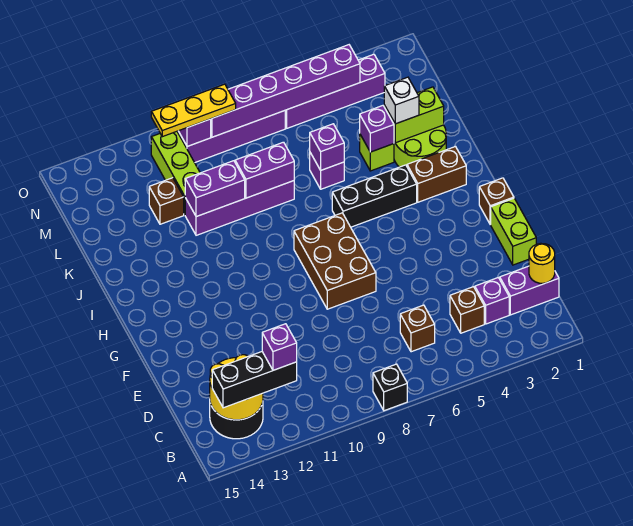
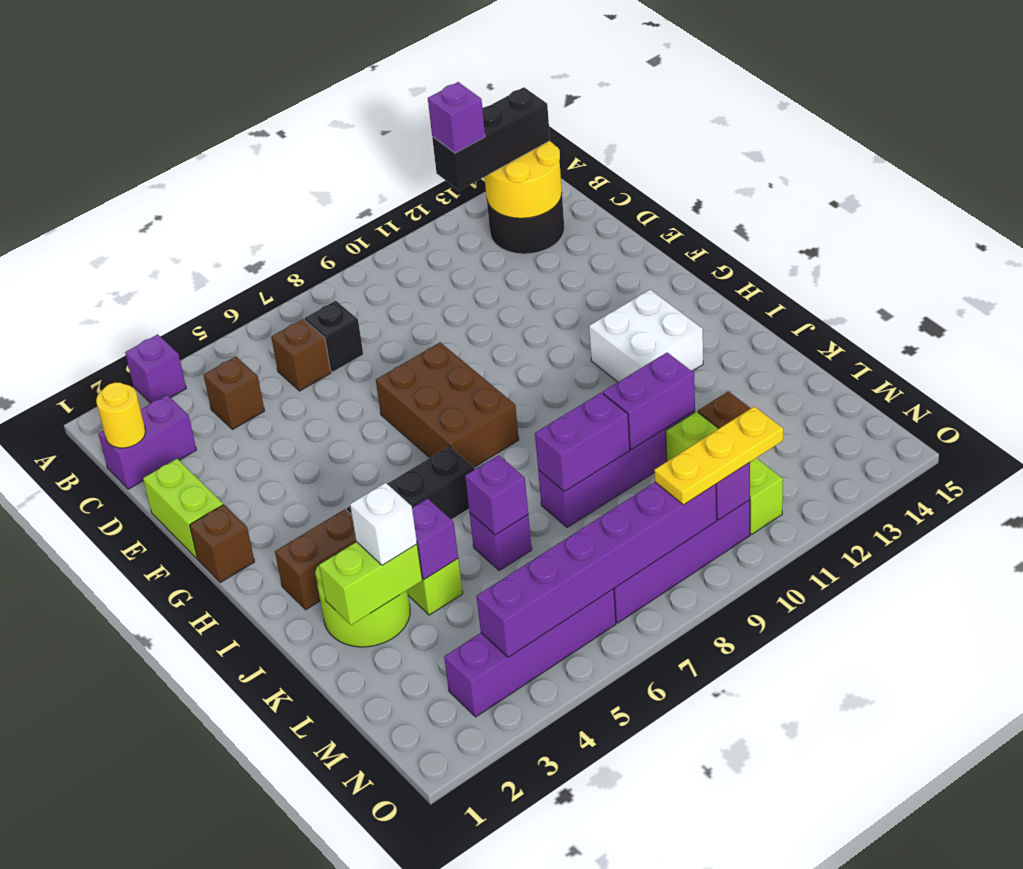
black brick A8 level 1 -> black brick C7 level 1
purple brick C3 level 1 -> purple brick A3 level 1
none -> white brick H12:I13 level 1

